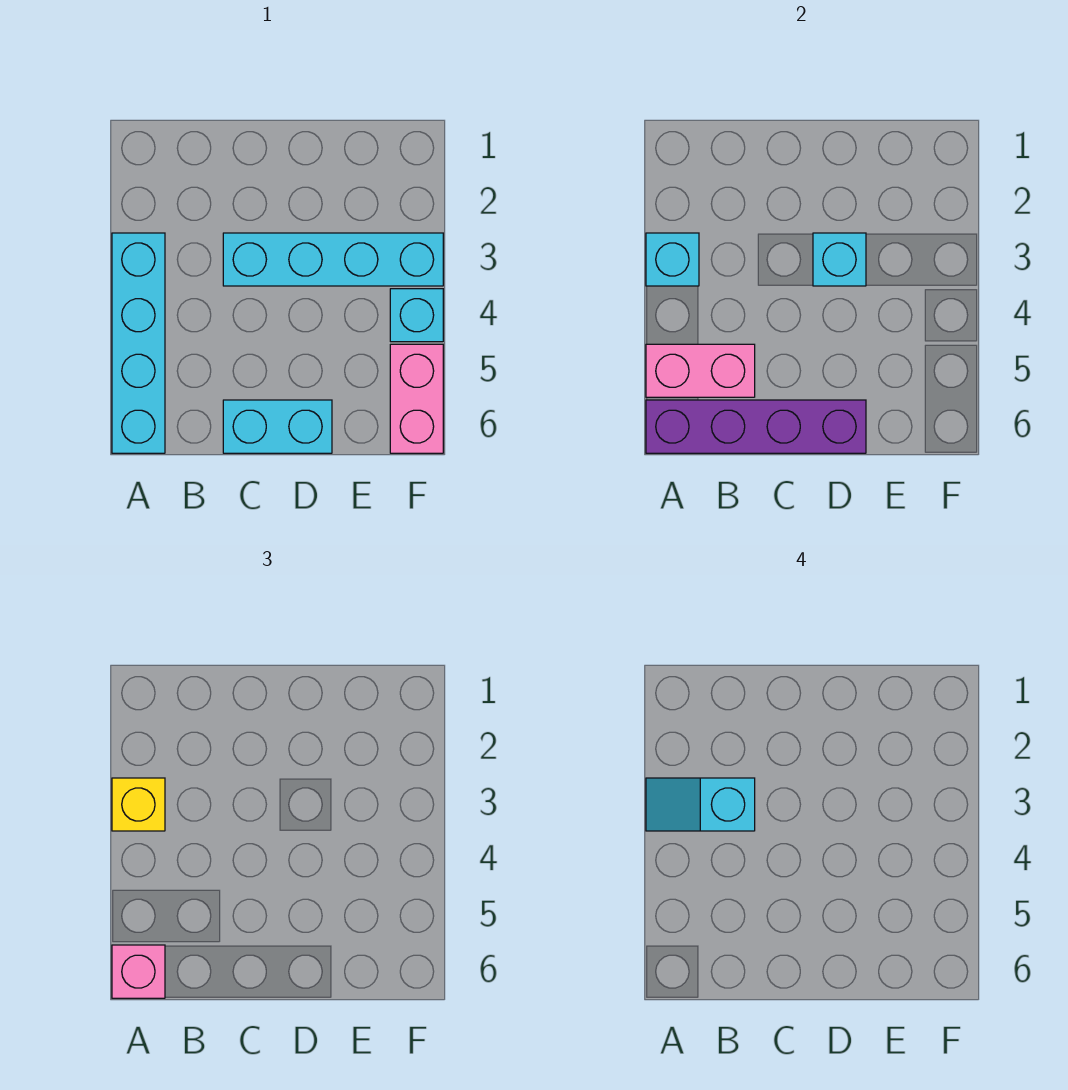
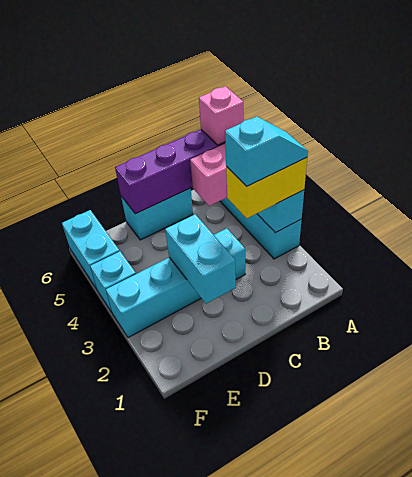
yellow brick A3 level 3 -> yellow brick A3:B3 level 3
cyan brick D3 level 2 -> cyan brick D2:D3 level 2
pink brick F5:F6 level 1 -> cyan brick F5:F6 level 1

